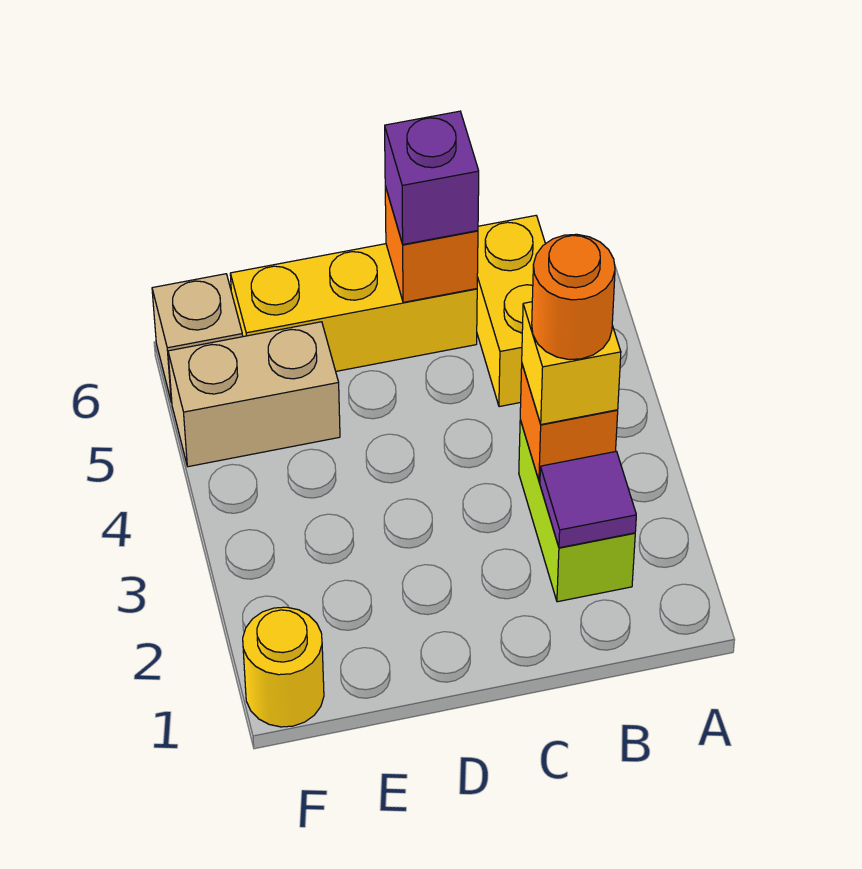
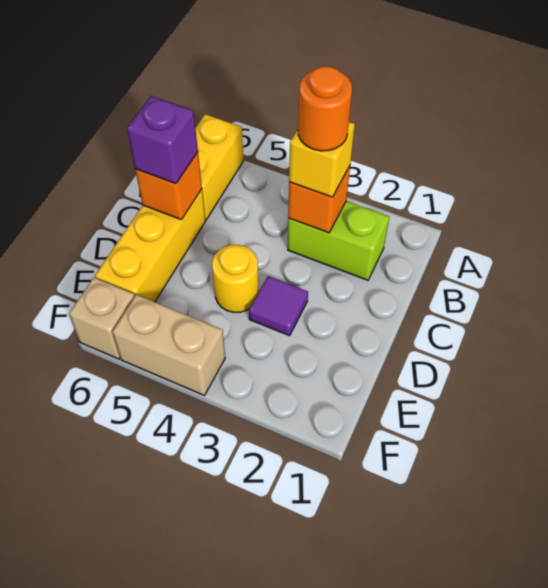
purple tile B2 level 2 -> purple tile D3 level 1
yellow brick B5:B6 level 1 -> yellow brick A6:B6 level 1
tan brick E5:F5 level 1 -> tan brick F4:F5 level 1
yellow round brick F1 level 1 -> yellow round brick D4 level 1

